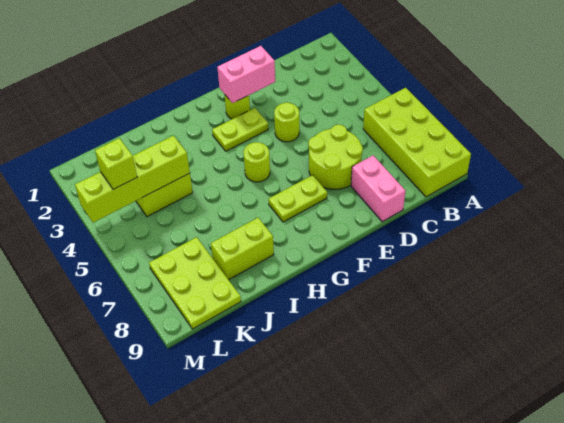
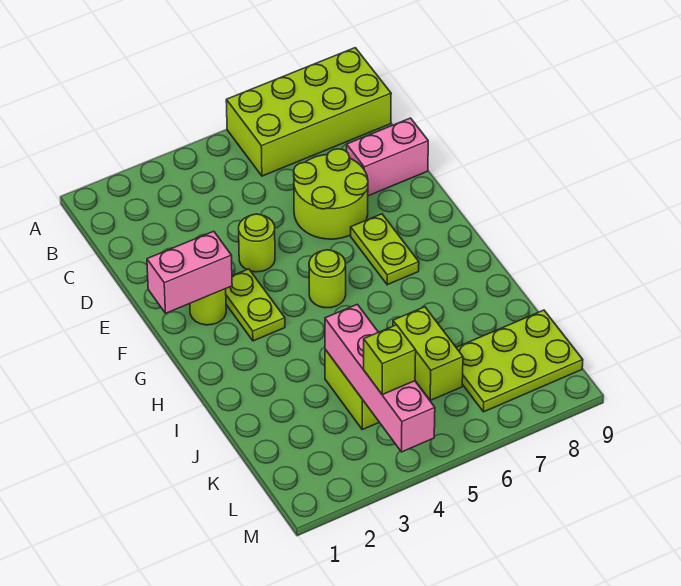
pink brick E2:F2 level 2 -> pink brick F1:F2 level 2
lime brick I8:J8 level 1 -> lime brick J6:K6 level 1
lime brick J4:M4 level 2 -> pink brick J4:M4 level 2

